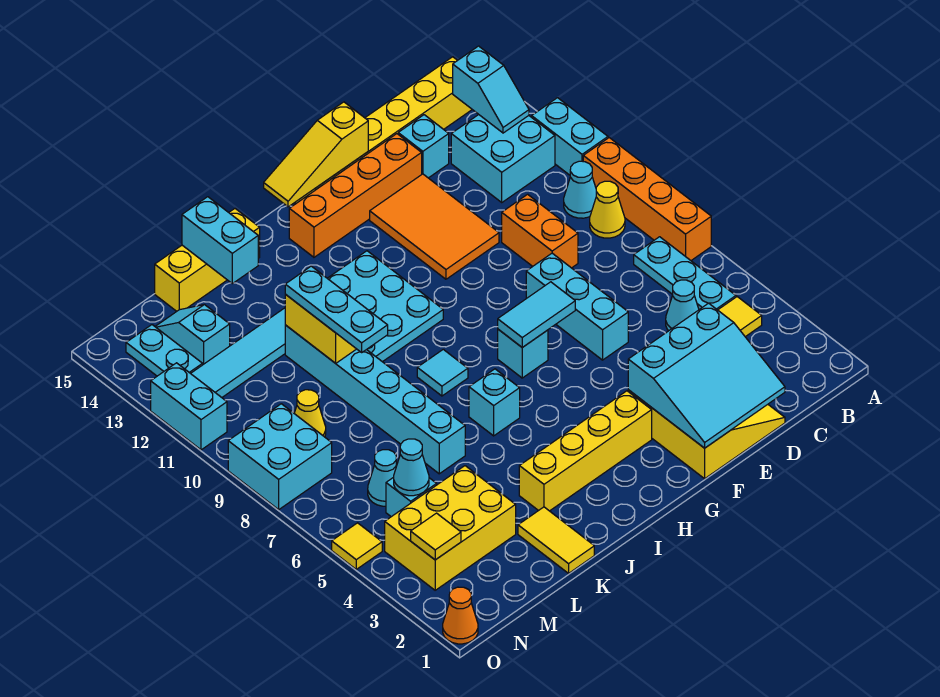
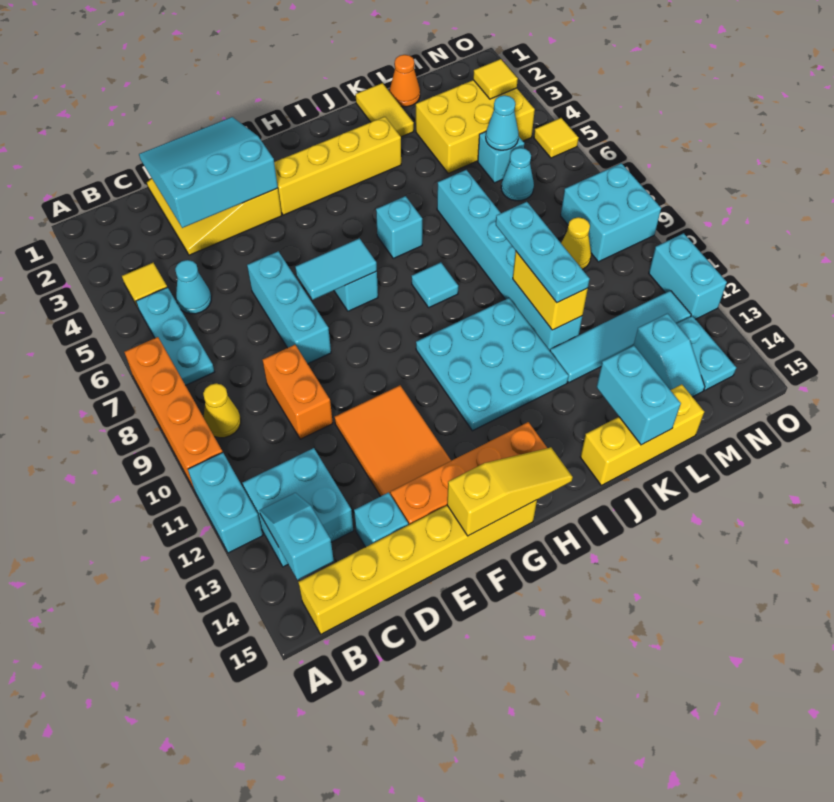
cyan cone B10 level 1 -> none
orange cone O1 level 1 -> orange cone L1 level 1

